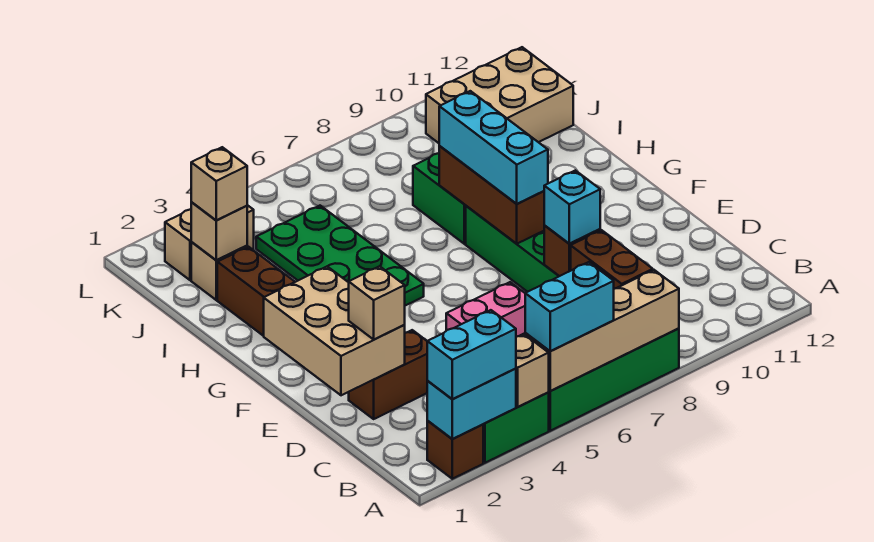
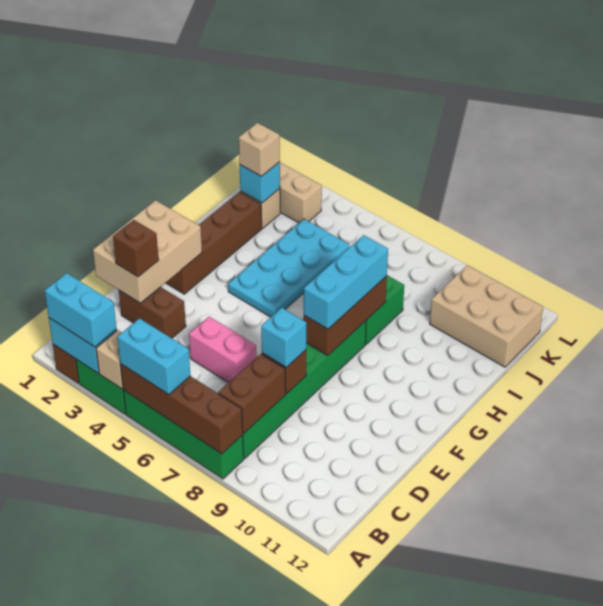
tan brick A5:A8 level 2 -> brown brick A5:A8 level 2
tan brick D2 level 3 -> brown brick D2 level 3
green plate G4:J5 level 1 -> cyan plate G4:J5 level 1
tan brick J2 level 2 -> cyan brick J2 level 2

